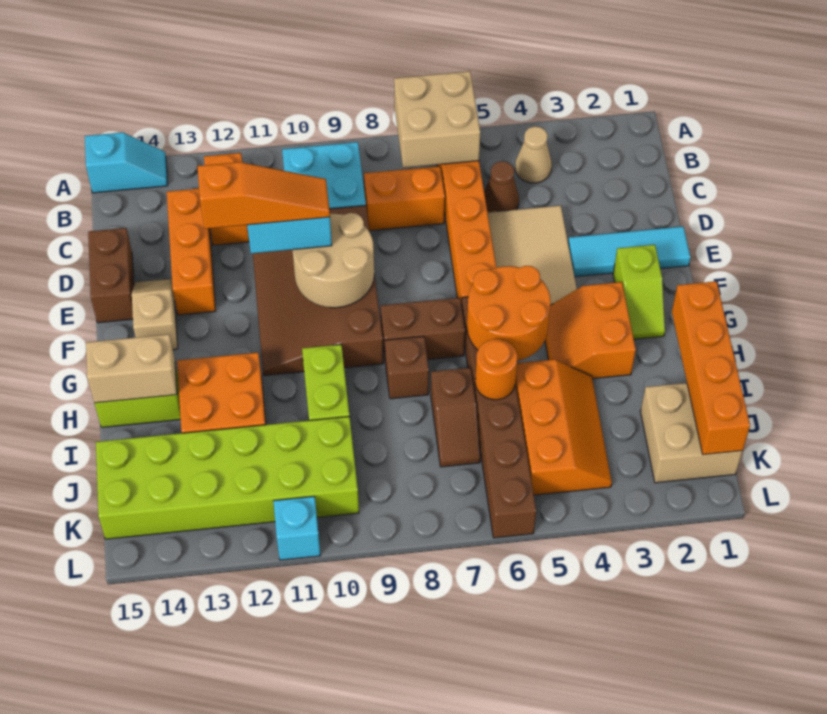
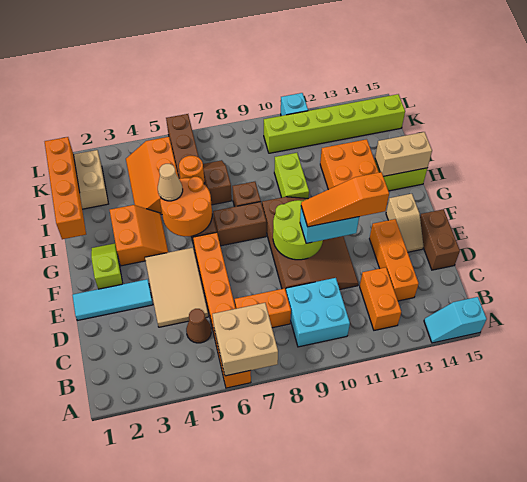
tan cone B4 level 1 -> tan cone H5 level 3
tan round brick E9:F10 level 2 -> lime round brick E9:F10 level 2
lime brick J10:K15 level 1 -> lime brick K10:K15 level 1

